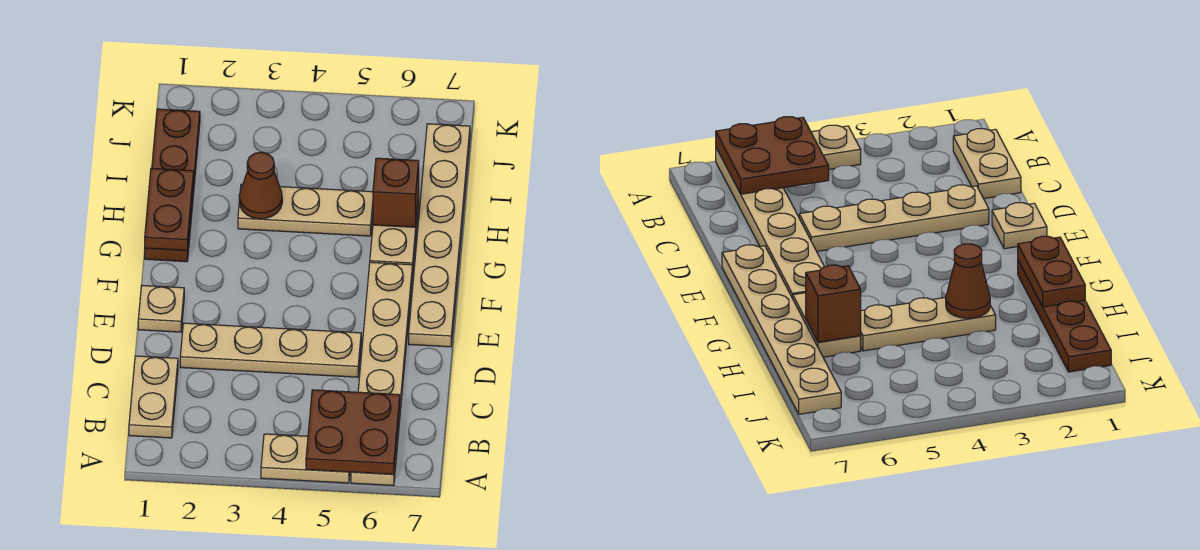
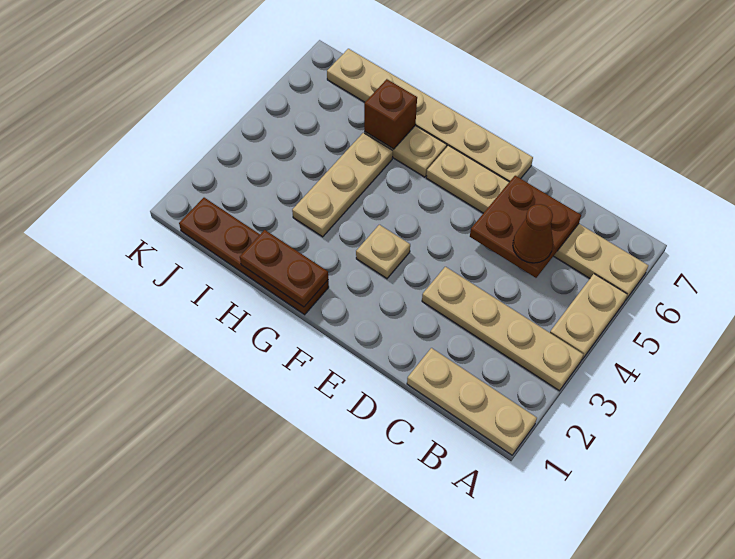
brown plate A5:B6 level 2 -> brown plate C5:D6 level 2
tan plate B1:C1 level 1 -> tan plate A1:C1 level 1
tan plate D2:D5 level 1 -> tan plate A3:D3 level 1
tan plate E1 level 1 -> tan plate F3 level 1
brown cone H3 level 2 -> brown cone C5 level 3

